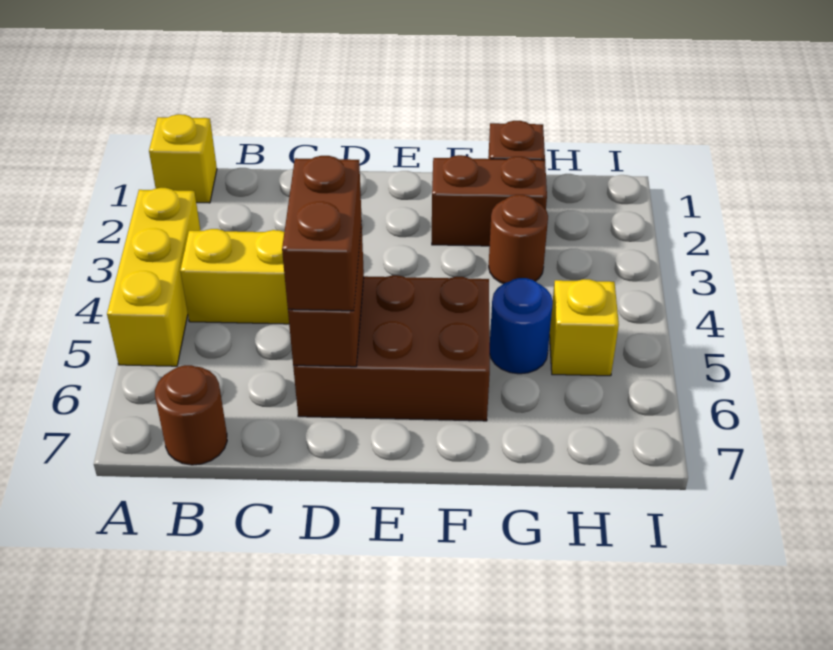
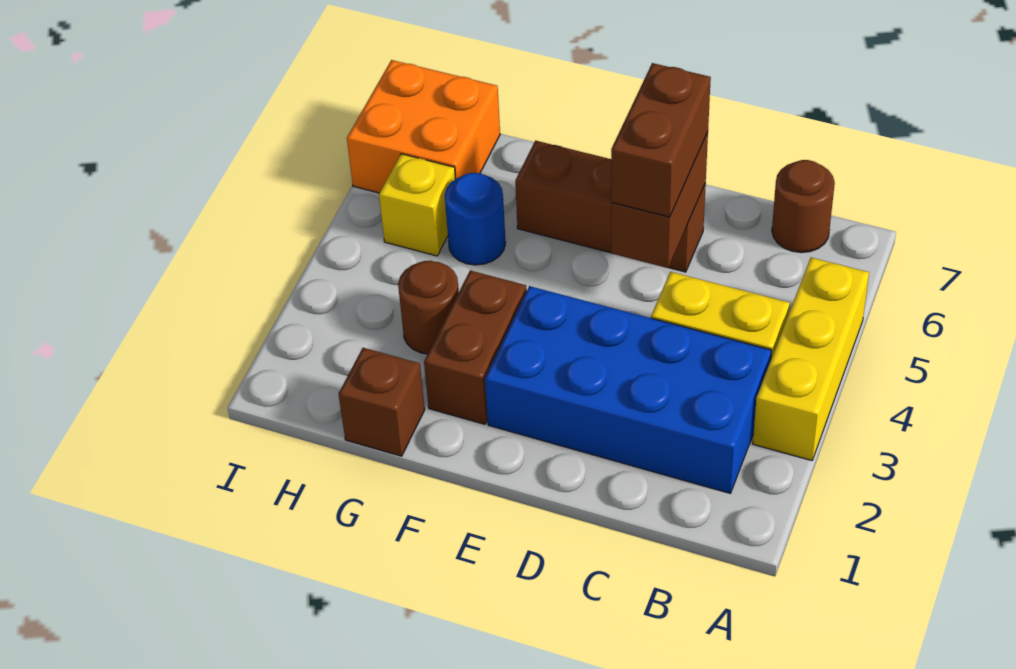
yellow brick A1 level 1 -> none
none -> blue brick B2:E3 level 1
brown brick D5:F6 level 1 -> brown brick D6:F6 level 1
brown brick F2:G2 level 1 -> brown brick F2:F3 level 1
none -> orange brick H6:I7 level 1

